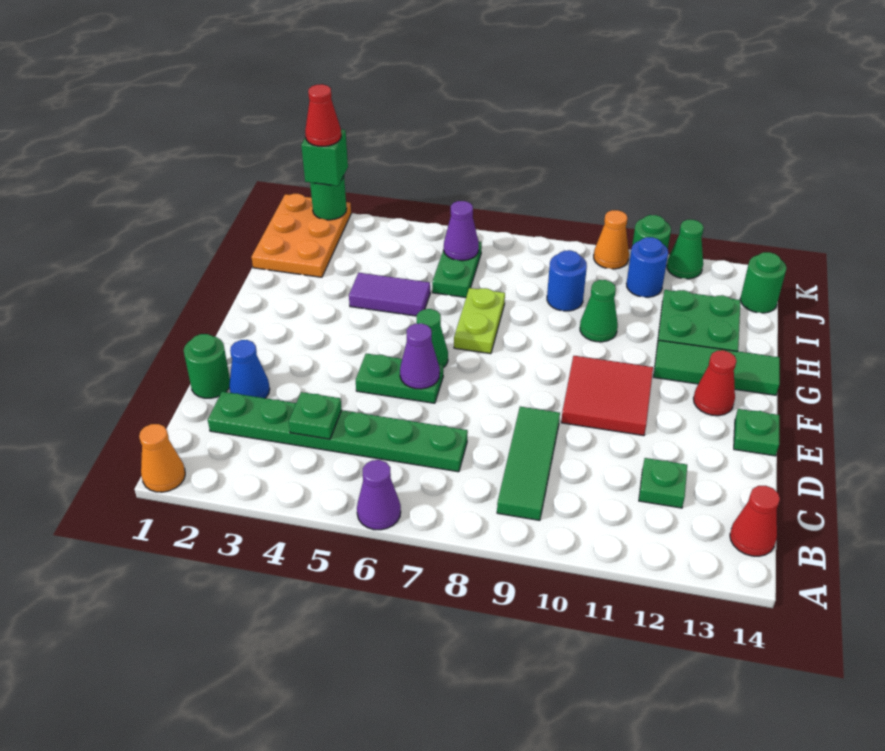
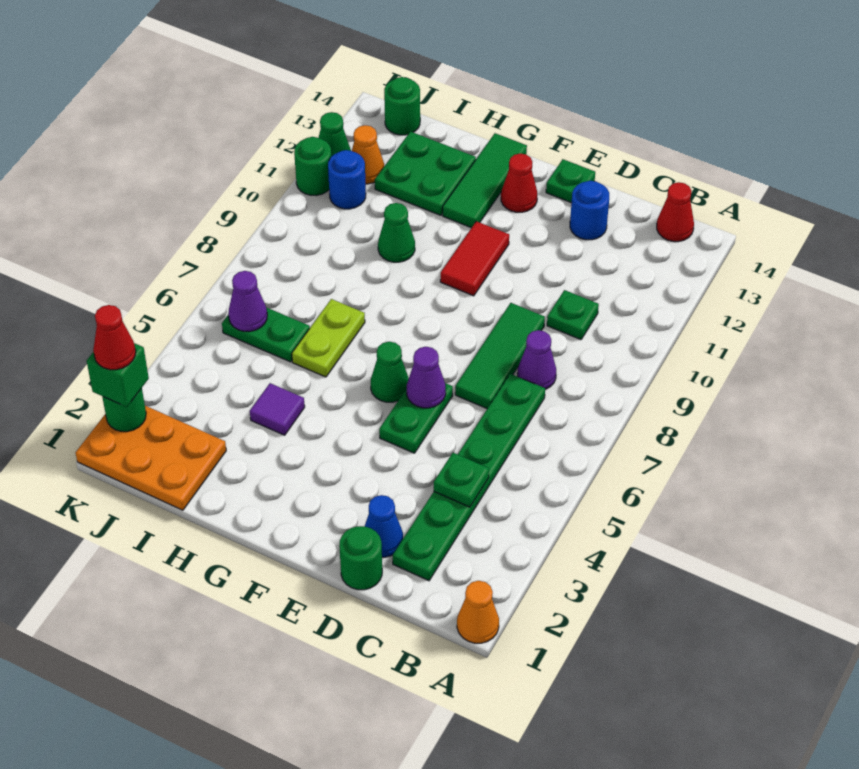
purple cone A6 level 1 -> purple cone C8 level 1
green tile B9:D9 level 1 -> green tile D7:D9 level 1
green plate C12 level 1 -> green plate C10 level 1
red tile E10:F11 level 1 -> red tile F10:F11 level 1
lime plate G7:H7 level 1 -> lime plate H6:H7 level 1
purple tile H4:H5 level 1 -> purple tile H4 level 1
blue round brick I9 level 1 -> blue round brick D13 level 1
orange cone K10 level 1 -> orange cone J12 level 1

